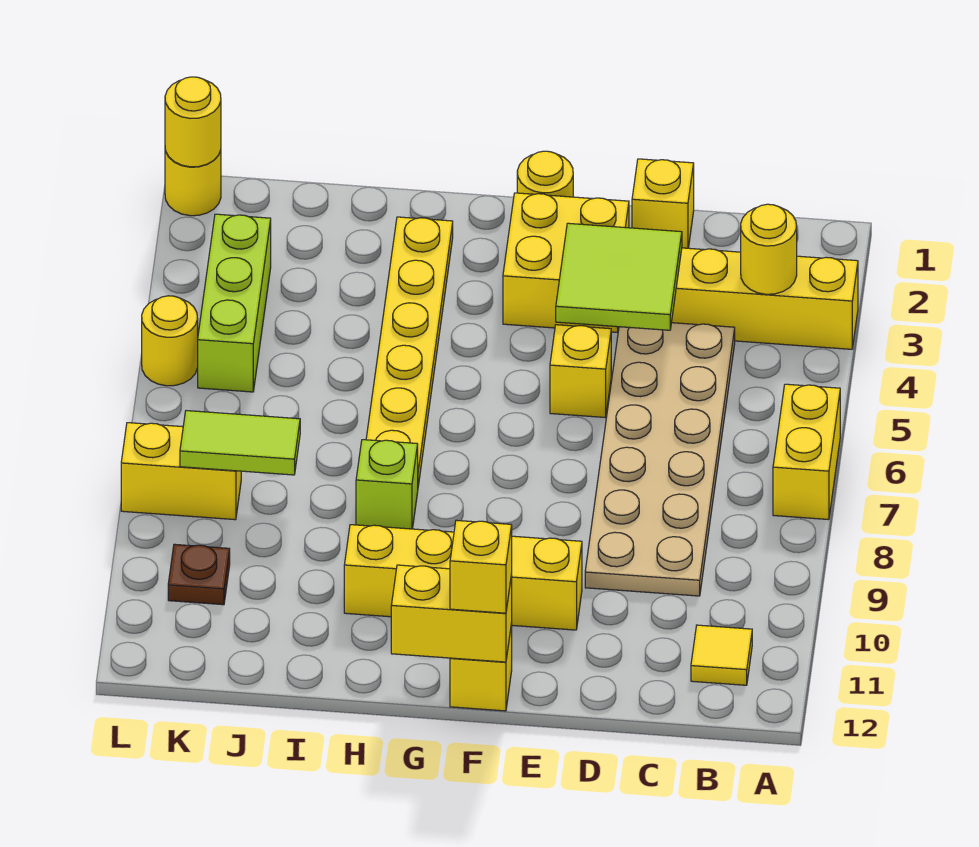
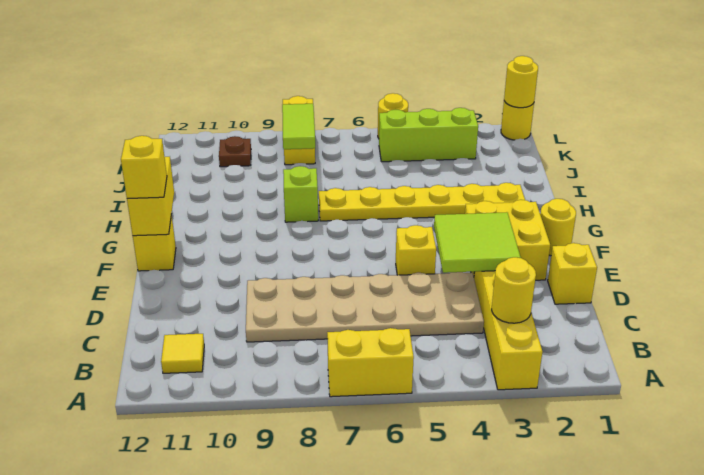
yellow brick E10:H10 level 1 -> none

